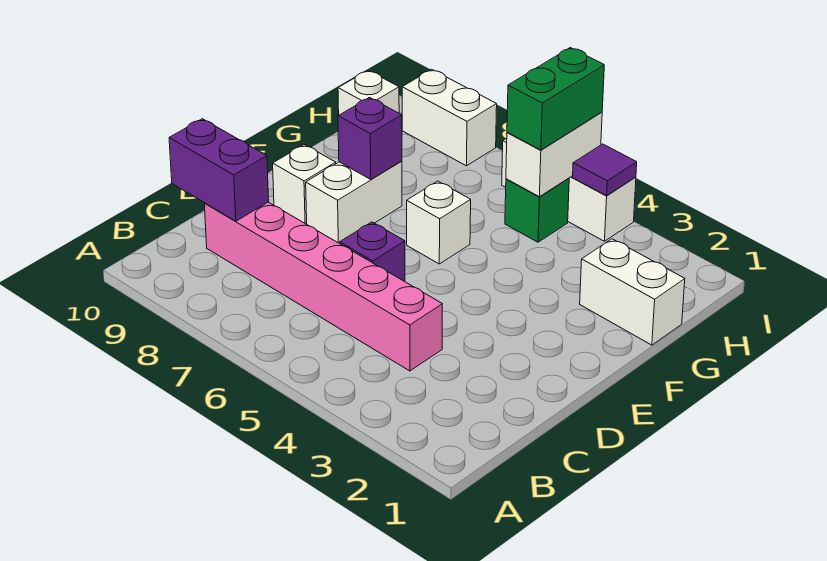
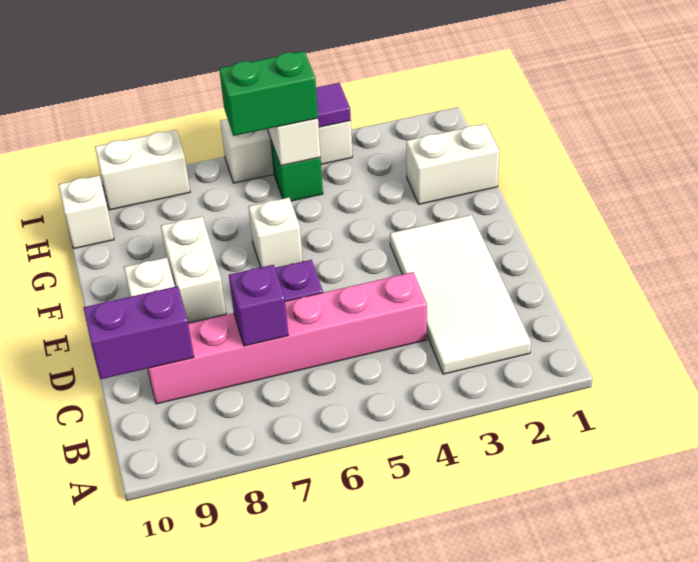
none -> white tile B2:E3 level 1
purple brick F8 level 2 -> purple brick C7 level 2
green brick H5:I5 level 3 -> green brick H5:H6 level 3

